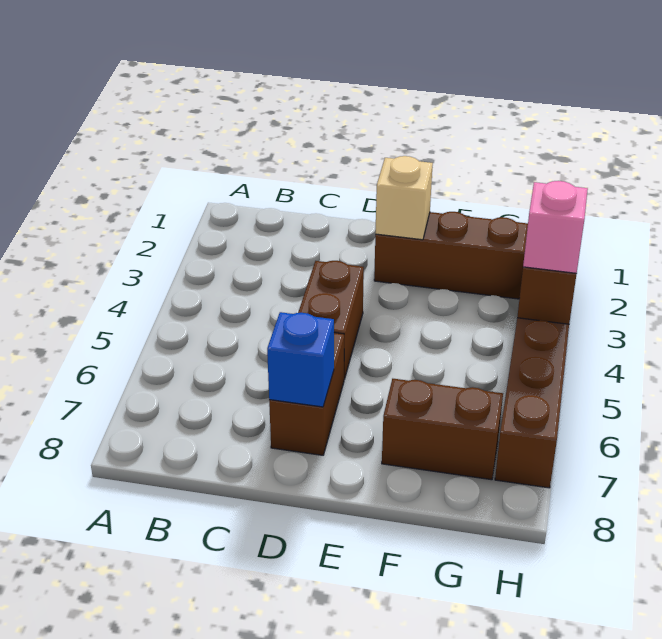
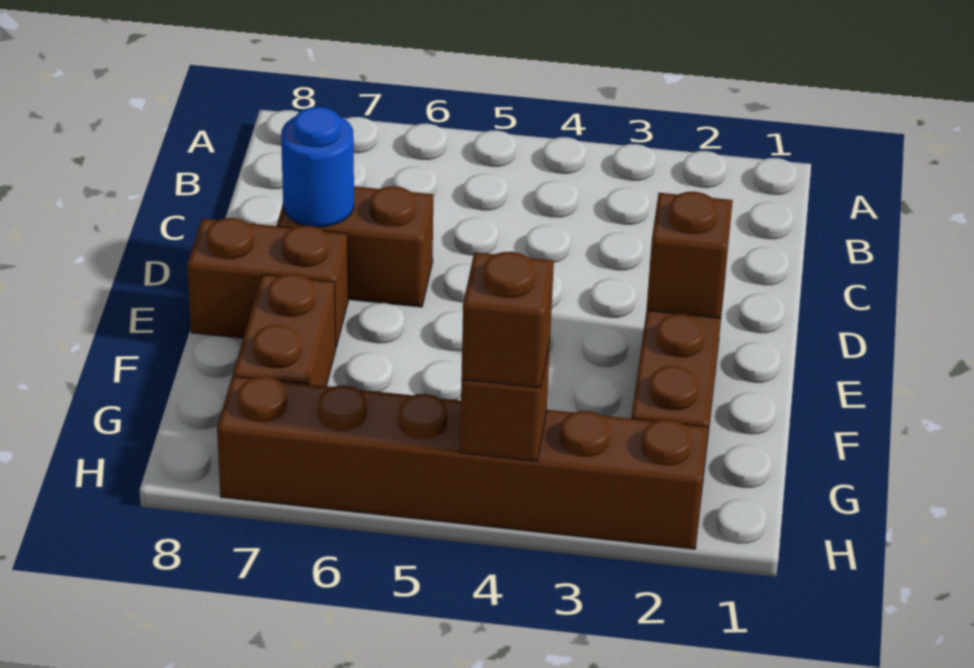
brown brick D4:D5 level 1 -> brown brick E7:E8 level 1
blue brick D7 level 2 -> blue round brick D7 level 2
tan brick E2 level 2 -> brown brick E2 level 2
pink brick H4 level 3 -> brown brick H4 level 3

